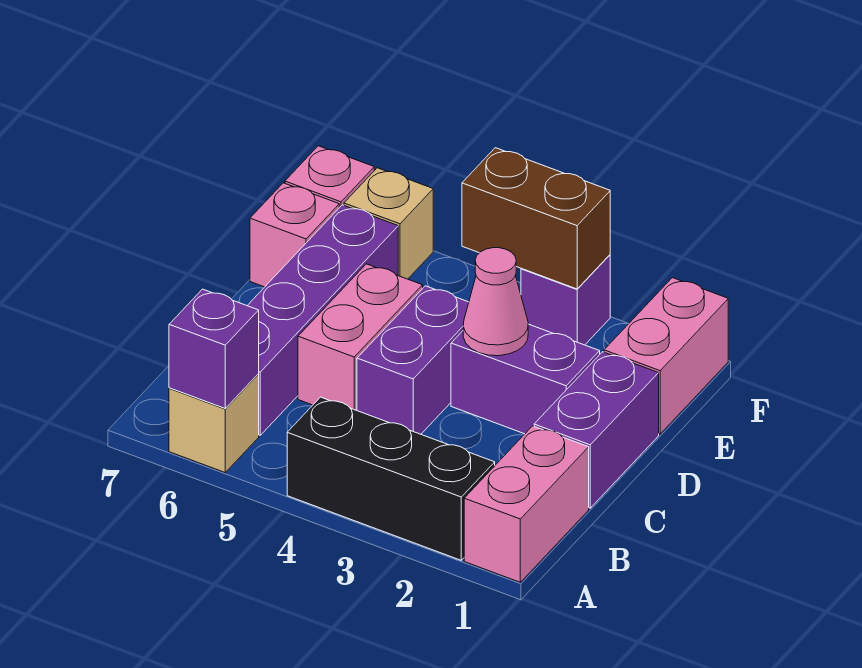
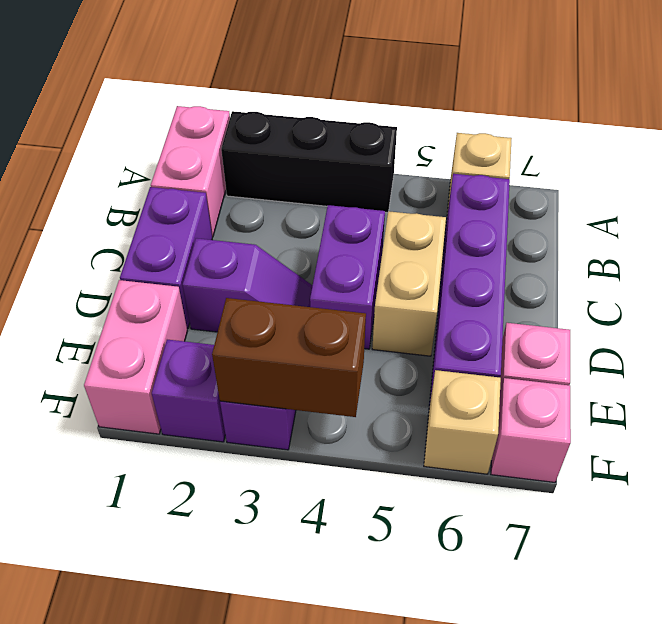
purple brick A6 level 2 -> purple brick F2 level 1
pink brick C5:D5 level 1 -> tan brick C5:D5 level 1
purple brick D2:D3 level 1 -> purple slope D2:D3 level 1 top 2
pink cone D3 level 2 -> none

